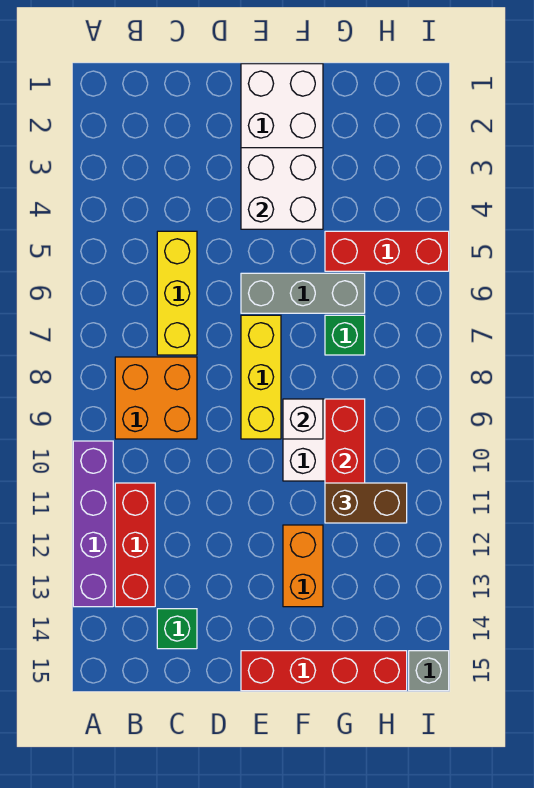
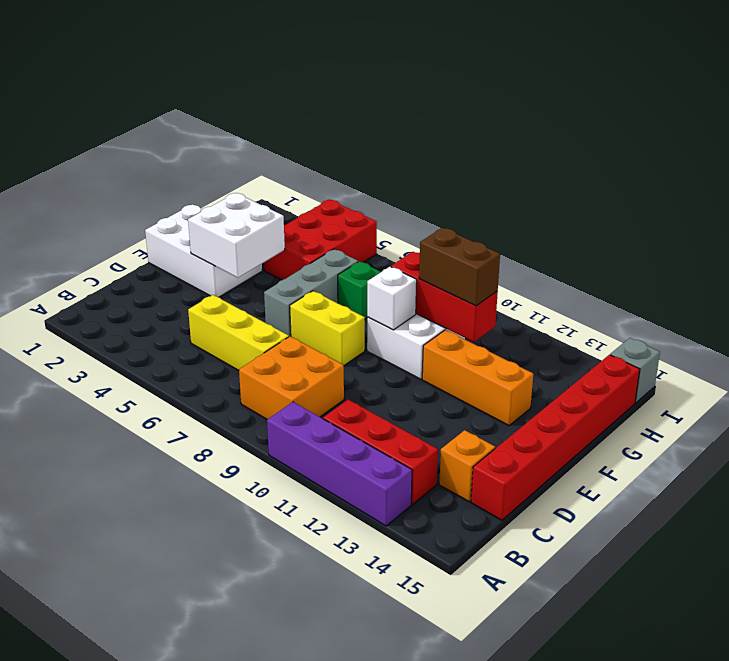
green brick C14 level 1 -> orange brick C14 level 1
yellow brick E7:E9 level 1 -> yellow brick E7:E8 level 1
red brick E15:H15 level 1 -> red brick C15:H15 level 1
orange brick F12:F13 level 1 -> orange brick F11:F13 level 1
red brick G5:I5 level 1 -> red brick G4:I5 level 1
brown brick G11:H11 level 3 -> brown brick G10:G11 level 3

